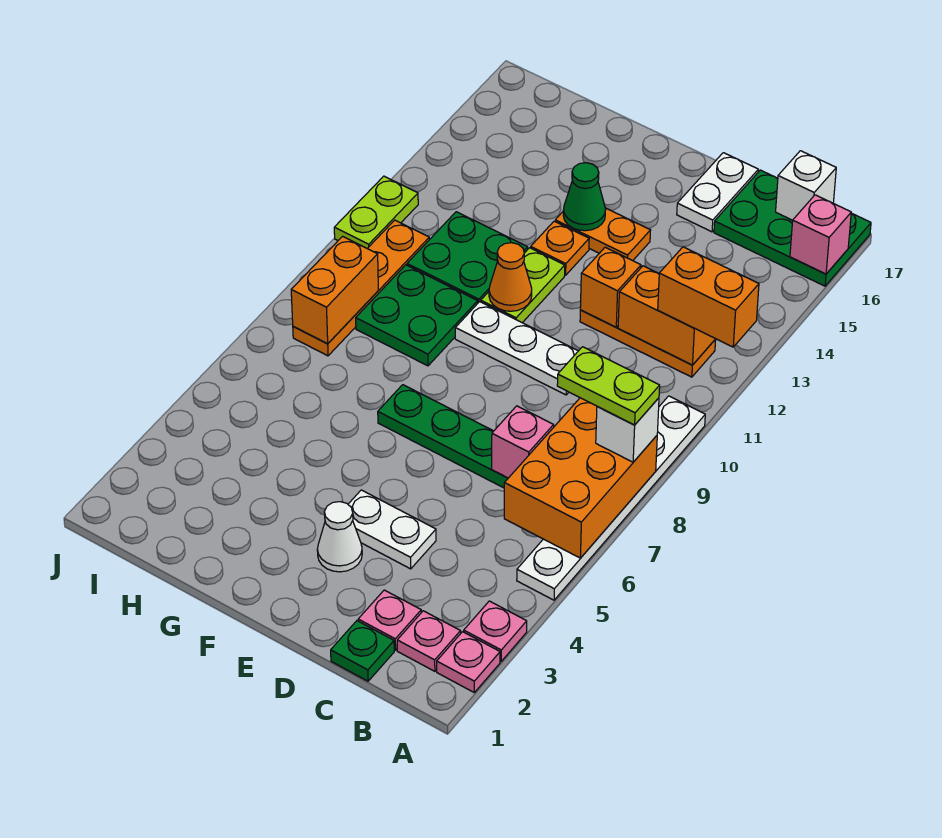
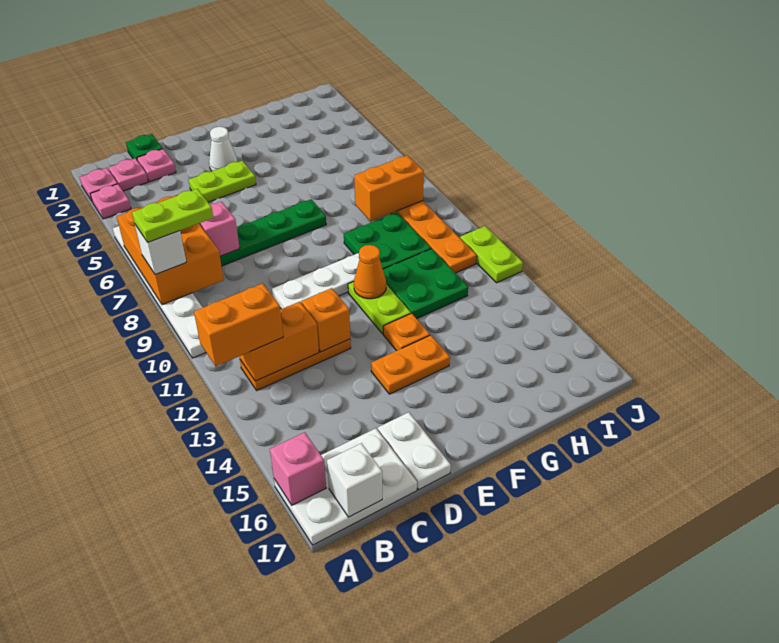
green plate A16:C17 level 1 -> white plate A16:C17 level 1
white plate D4:E4 level 1 -> lime plate D4:E4 level 1
green cone F14 level 2 -> none
orange brick I8:I9 level 2 -> orange brick H8:I8 level 2

